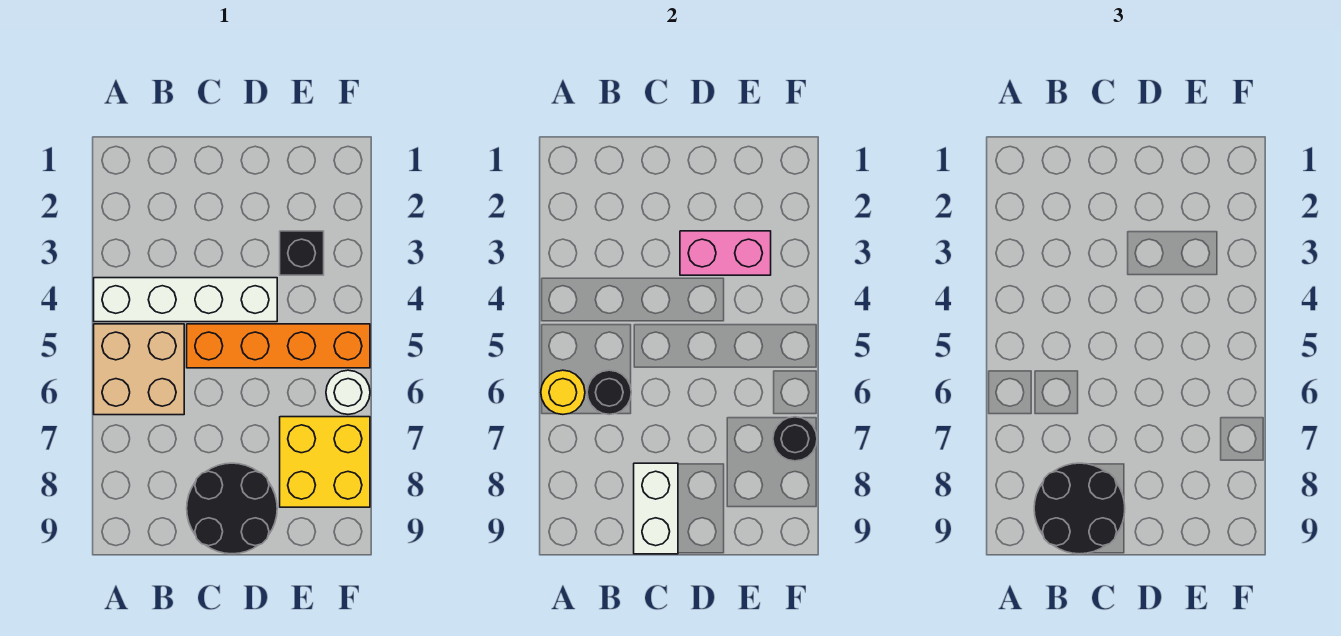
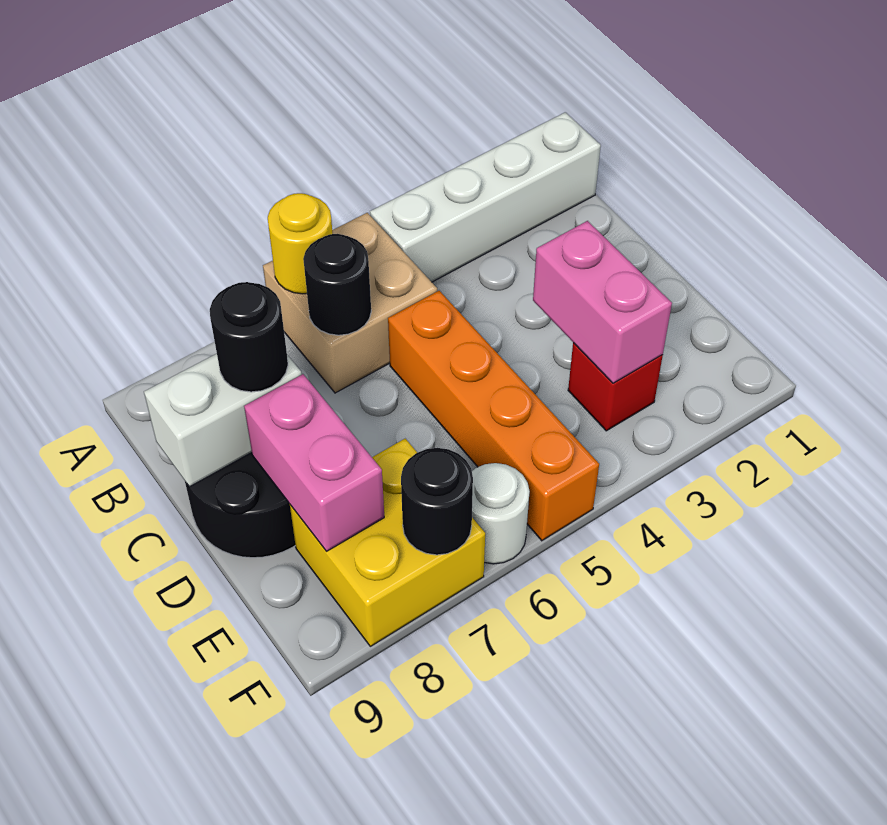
white brick A4:D4 level 1 -> white brick A1:A4 level 1
black round brick B8:C9 level 3 -> black round brick C8 level 3
none -> pink brick D8:E8 level 2
black brick E3 level 1 -> red brick E3 level 1

